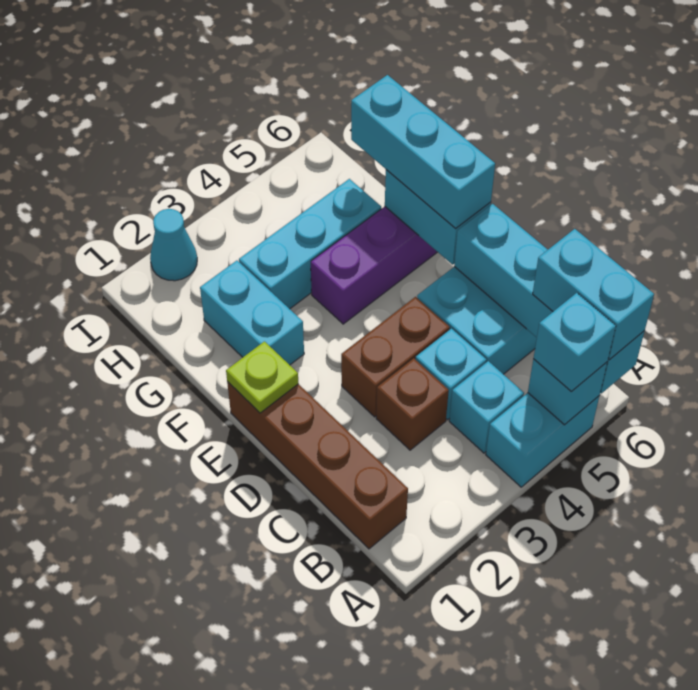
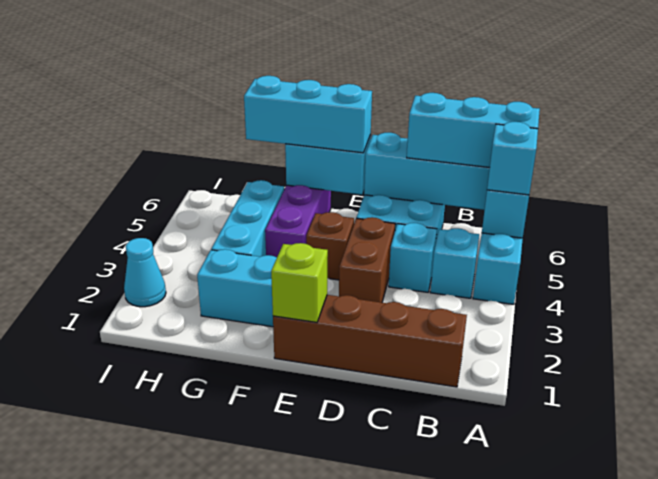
cyan brick A6:B6 level 3 -> cyan brick A6:C6 level 3
brown brick C3 level 1 -> brown brick E4 level 1
lime plate E1 level 2 -> lime brick E1 level 2

